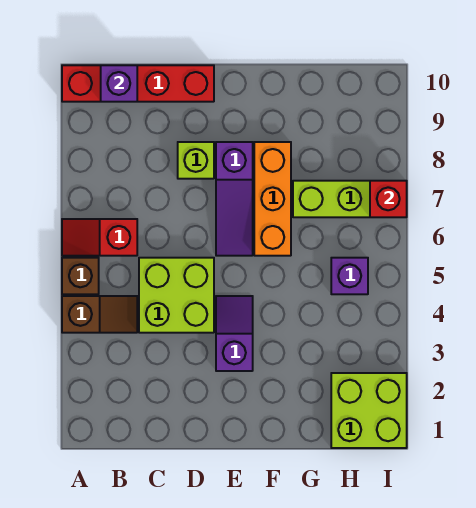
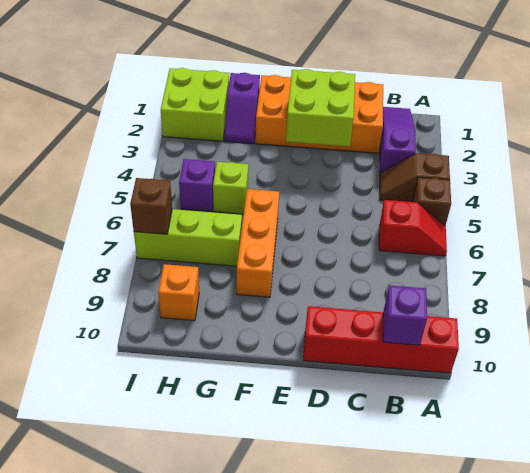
none -> orange brick C1:F2 level 1
lime brick C4:D5 level 1 -> lime brick D2:E3 level 2
lime brick D8 level 1 -> lime brick G5 level 1
purple slope E3:E4 level 1 top 3 -> purple slope G1:G2 level 1 top 1
purple slope E6:E8 level 1 top 8 -> purple slope B1:B3 level 1 top 3
none -> orange brick H9 level 1
red brick I7 level 2 -> brown brick I7 level 2

